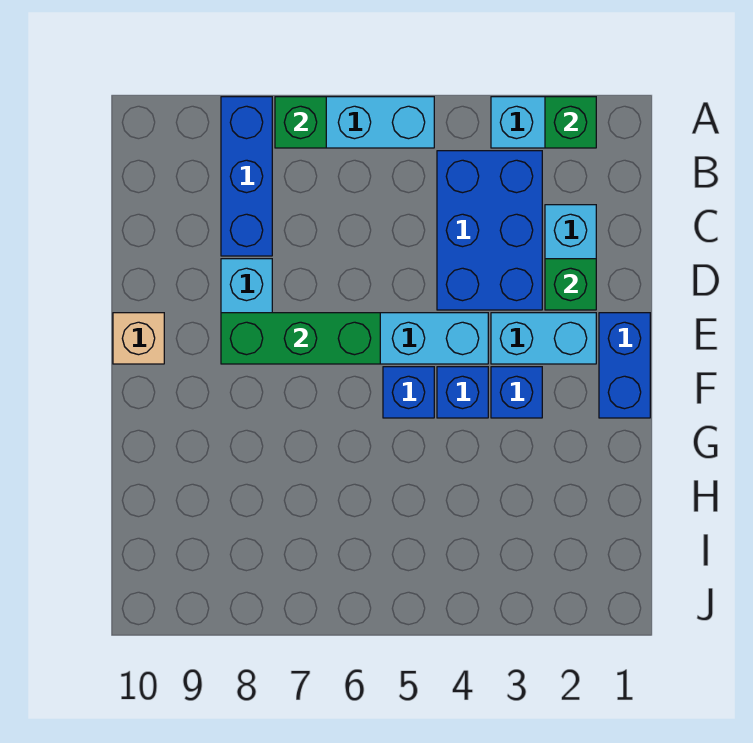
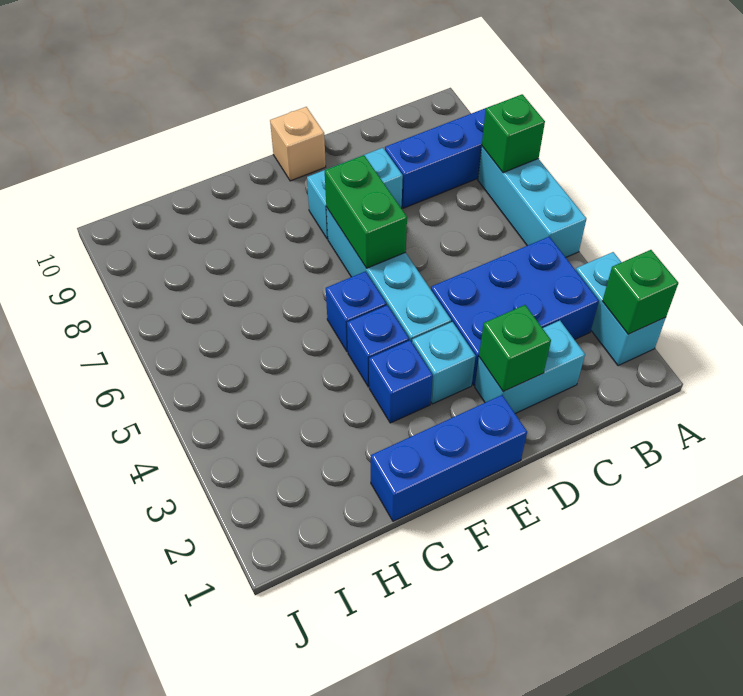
blue brick E1:F1 level 1 -> blue brick E1:G1 level 1
cyan brick E2:E3 level 1 -> cyan brick E3 level 1
green brick E6:E8 level 2 -> green brick E6:E7 level 2

